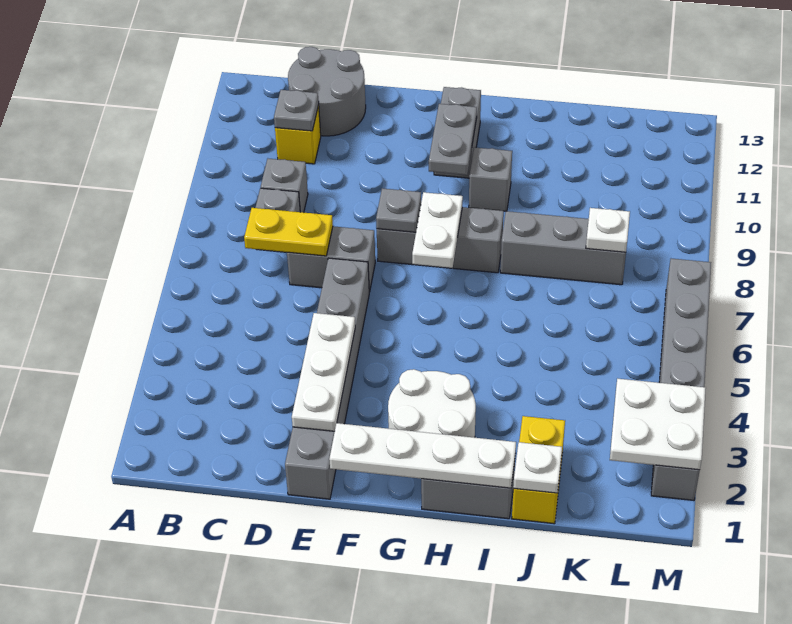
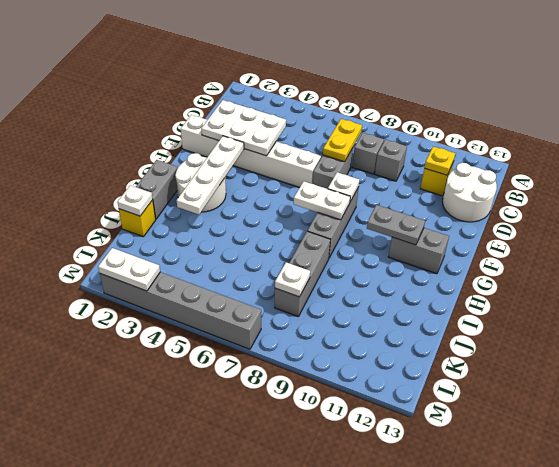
grey plate C11 level 2 -> yellow plate C11 level 2
grey round brick C12:D13 level 1 -> white round brick C12:D13 level 1
grey brick E1:E6 level 1 -> white brick E1:E6 level 1
white plate E2:E4 level 2 -> white plate D2:E4 level 2
white plate F1:I1 level 2 -> white plate F3:I3 level 2
grey plate F8 level 2 -> white plate F8 level 2
grey brick H10 level 1 -> none
yellow brick J1:J2 level 1 -> yellow brick J1 level 1
white plate L2:M3 level 2 -> white plate M2:M3 level 2

